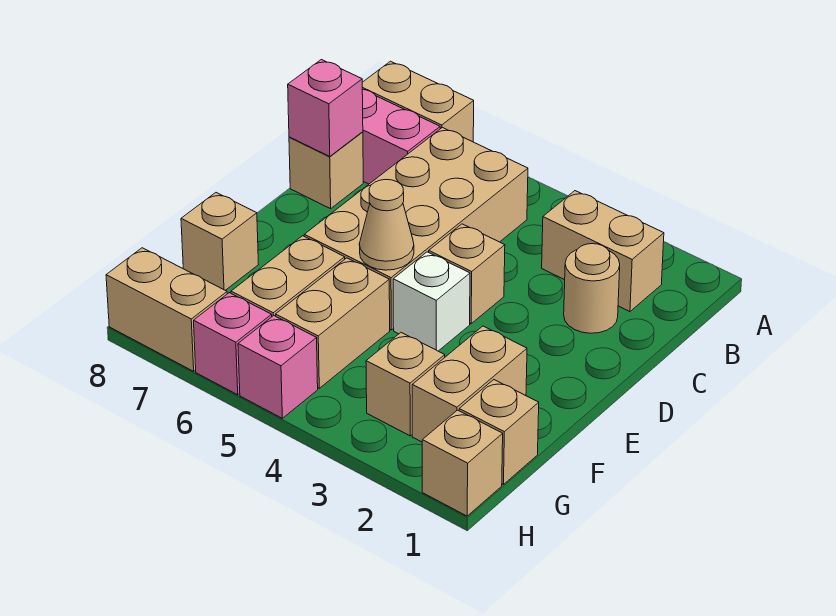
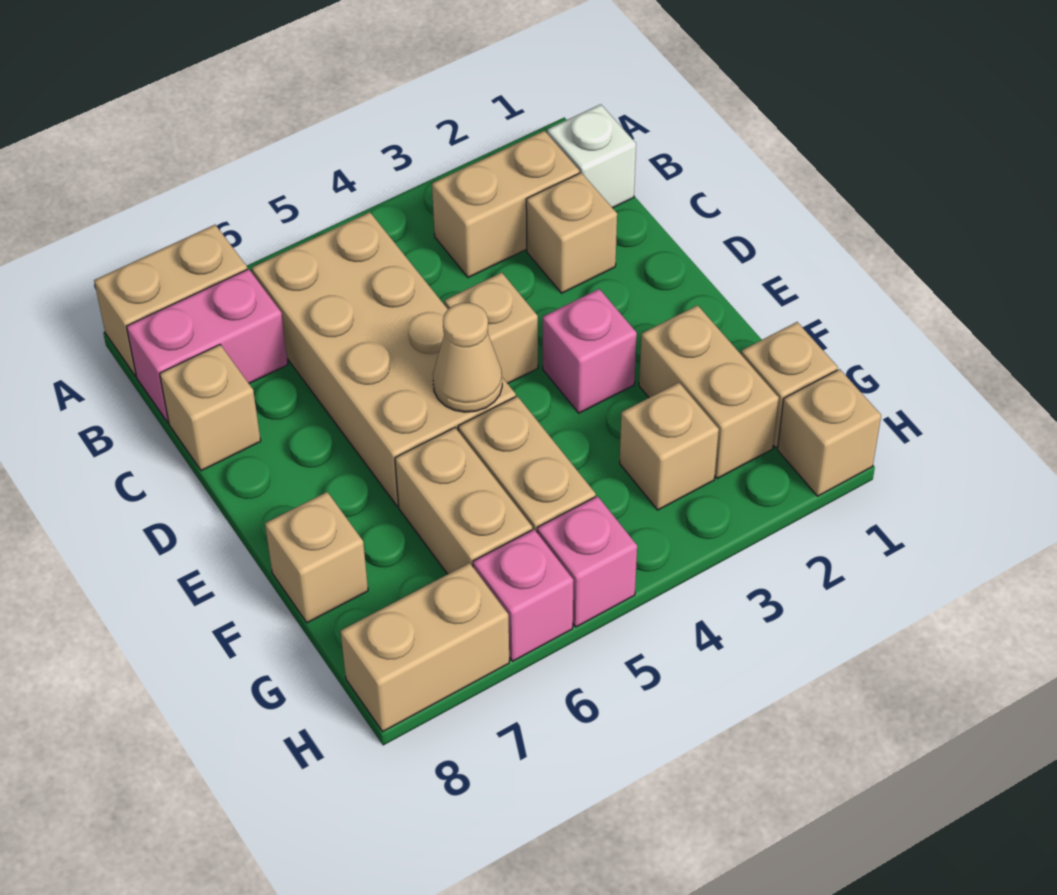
tan round brick C2 level 1 -> tan brick C2 level 1
pink brick C8 level 2 -> pink brick E3 level 1
white brick E4 level 1 -> white brick B1 level 1

